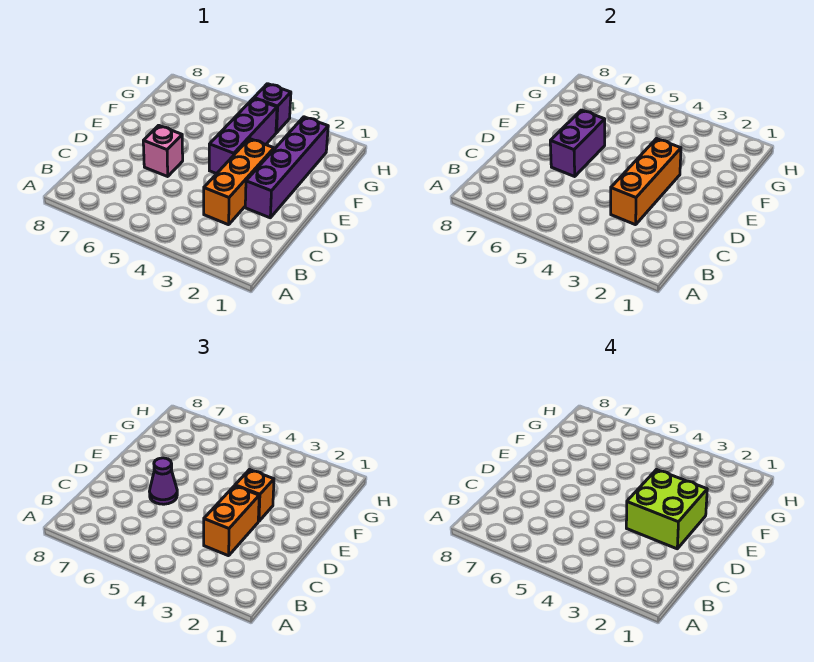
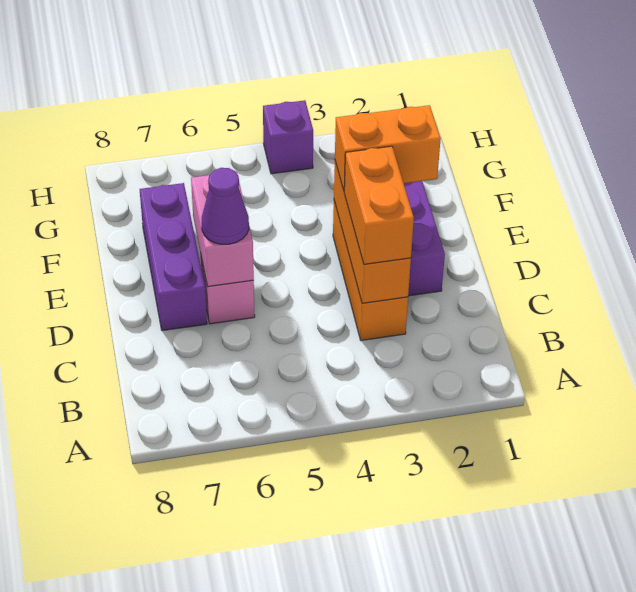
lime brick D2:E3 level 4 -> none
purple brick D6:E6 level 2 -> pink brick D6:E6 level 2
orange brick E3 level 3 -> orange brick E2:E3 level 3
purple brick E4:G4 level 1 -> purple brick D7:F7 level 1

